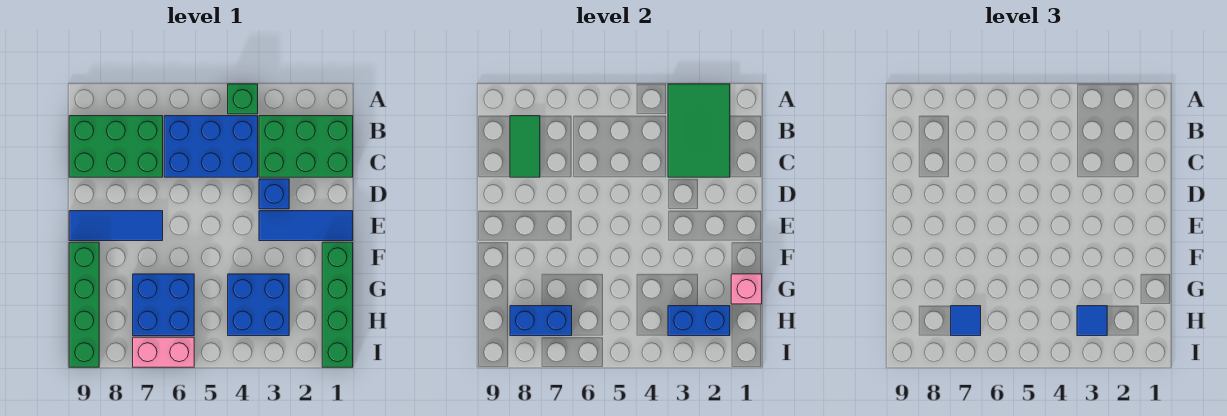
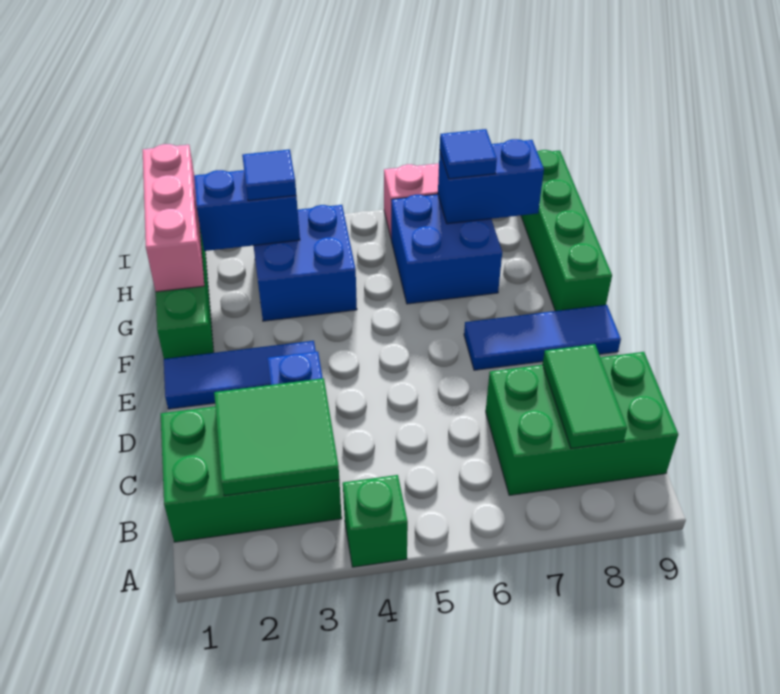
green tile A2:C3 level 2 -> green tile B2:C3 level 2
blue brick B4:C6 level 1 -> none
pink brick G1 level 2 -> pink brick G1:I1 level 2

